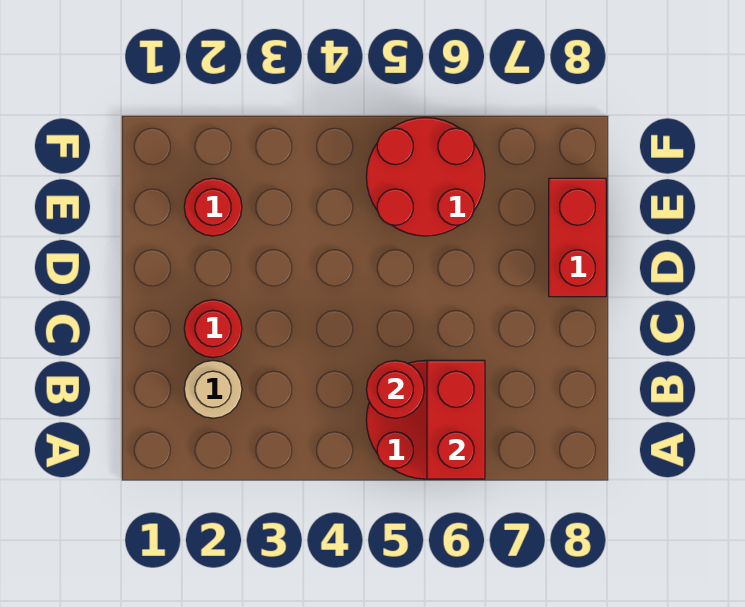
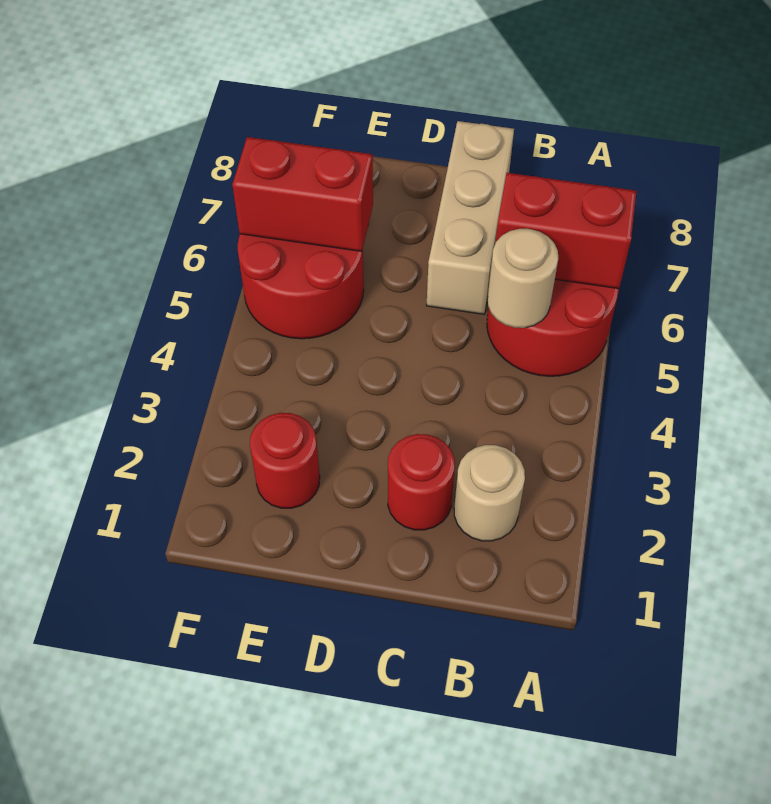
red round brick B5 level 2 -> tan round brick B5 level 2
none -> tan brick C6:C8 level 1
red brick D8:E8 level 1 -> red brick E6:F6 level 2

